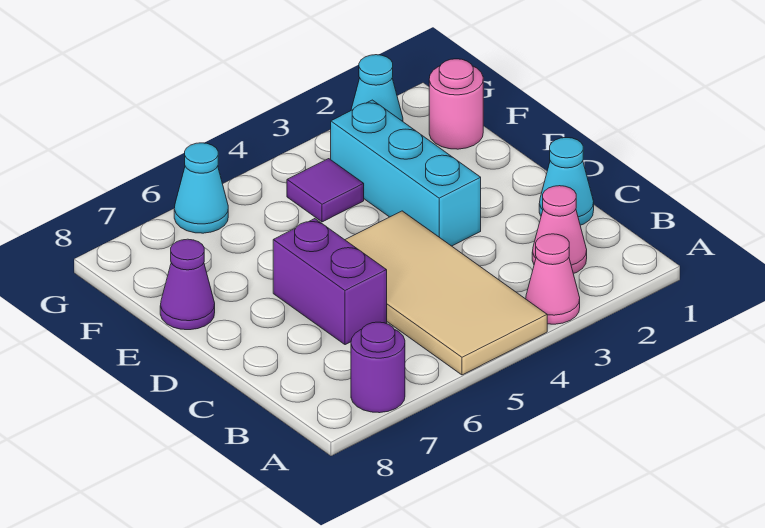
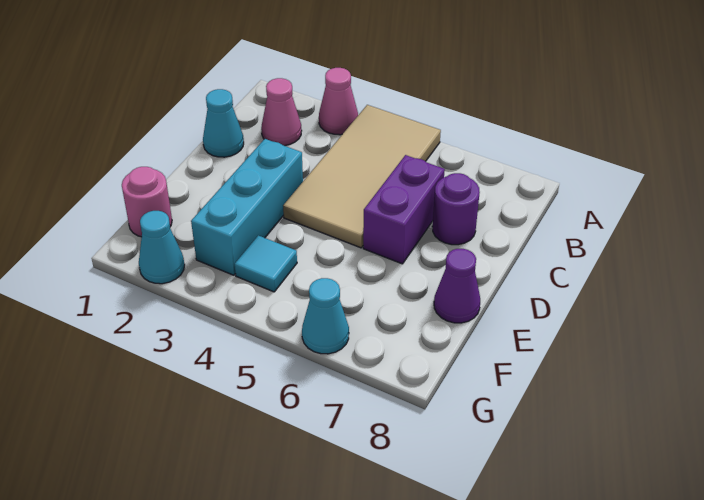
purple round brick A7 level 1 -> purple round brick C7 level 1
purple tile F4 level 1 -> cyan tile F4 level 1

